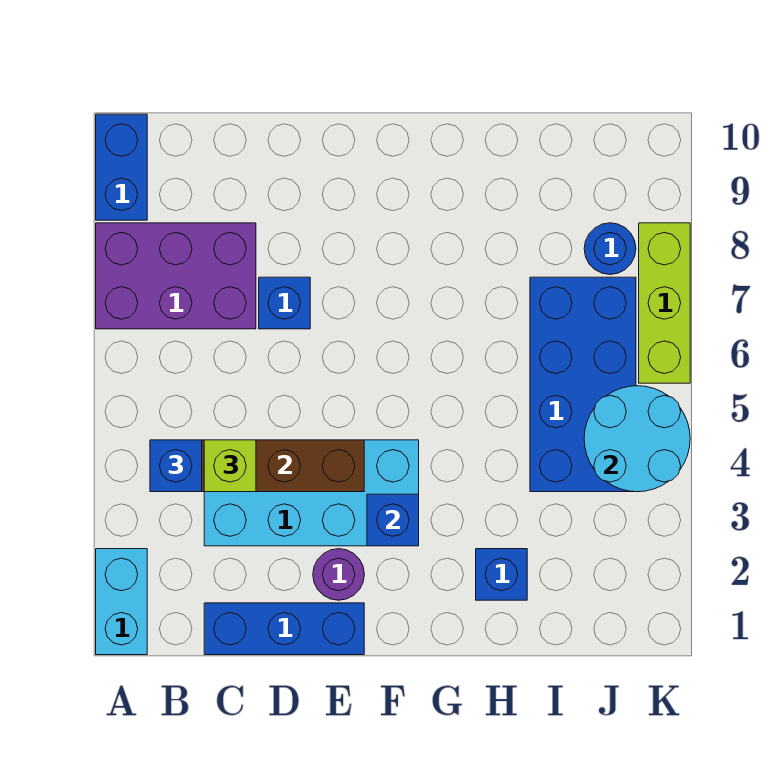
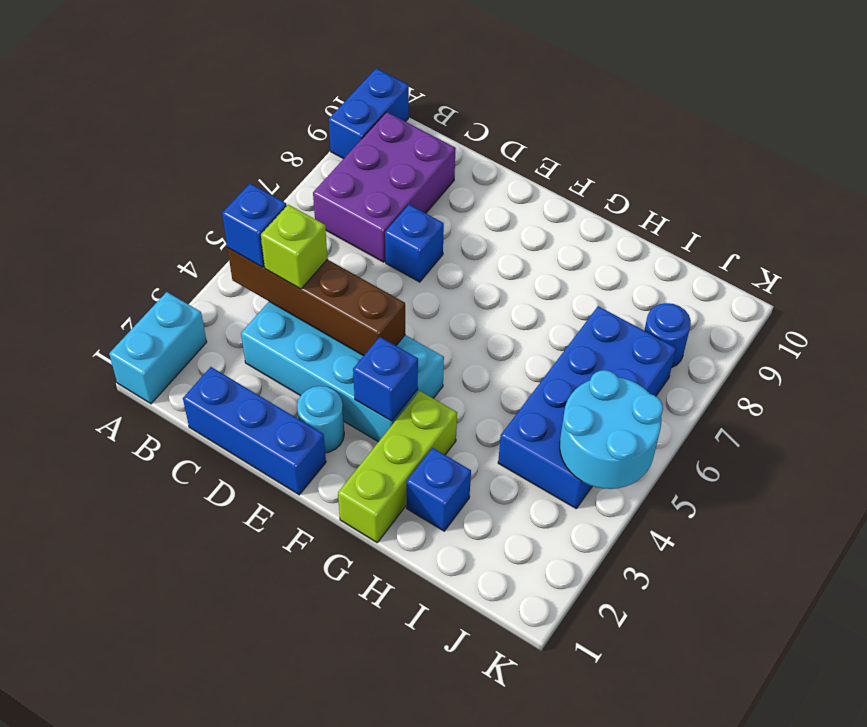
purple brick A7:C8 level 1 -> purple brick B7:C9 level 1
purple round brick E2 level 1 -> cyan round brick E2 level 1
lime brick K6:K8 level 1 -> lime brick G1:G3 level 1

